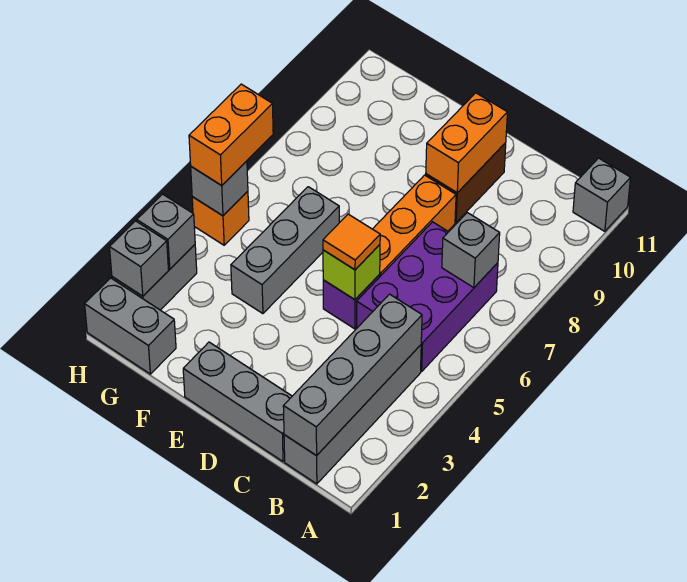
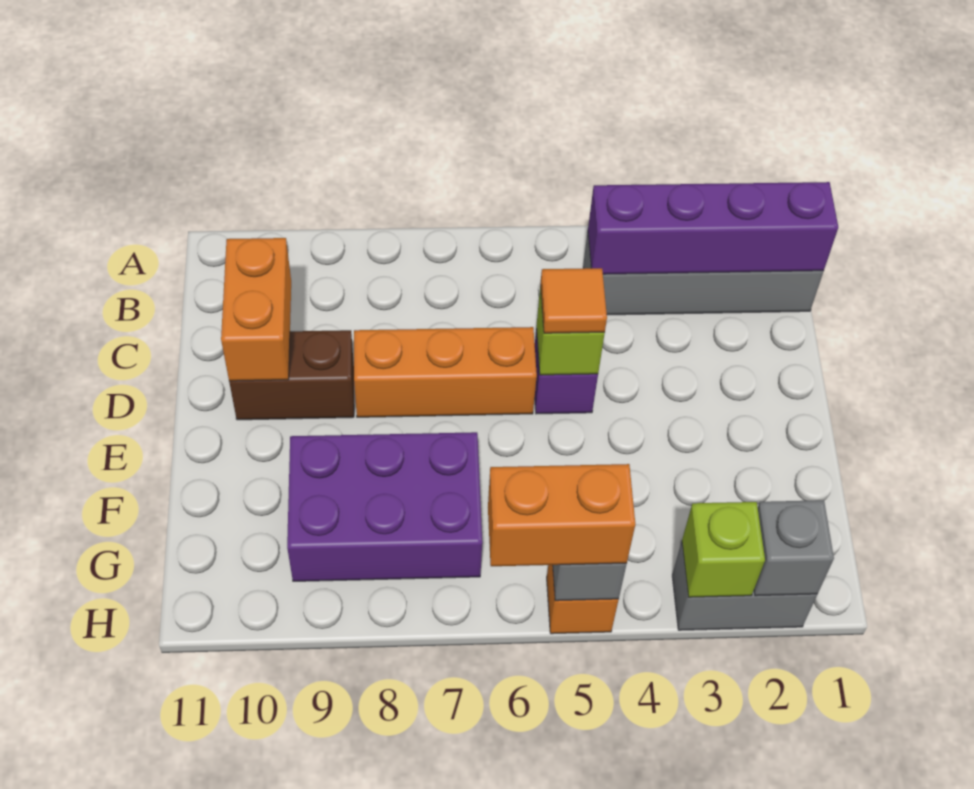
grey brick A11 level 1 -> none
grey brick B1:B4 level 2 -> purple brick B1:B4 level 2
purple brick B5:C7 level 1 -> purple brick F7:G9 level 1
grey brick B7 level 2 -> none
grey brick C1:E1 level 1 -> none
orange brick D9:D10 level 2 -> orange brick C10:D10 level 2
grey brick F4:F6 level 1 -> none
grey brick G1:H1 level 1 -> none
grey brick H3 level 2 -> lime brick H3 level 2

